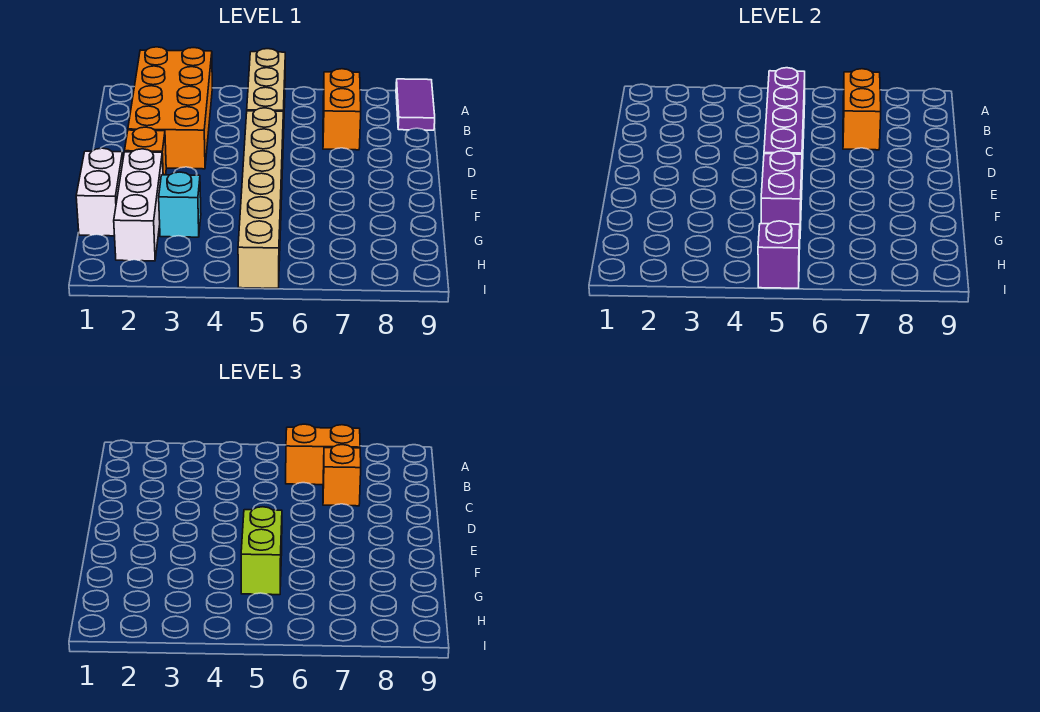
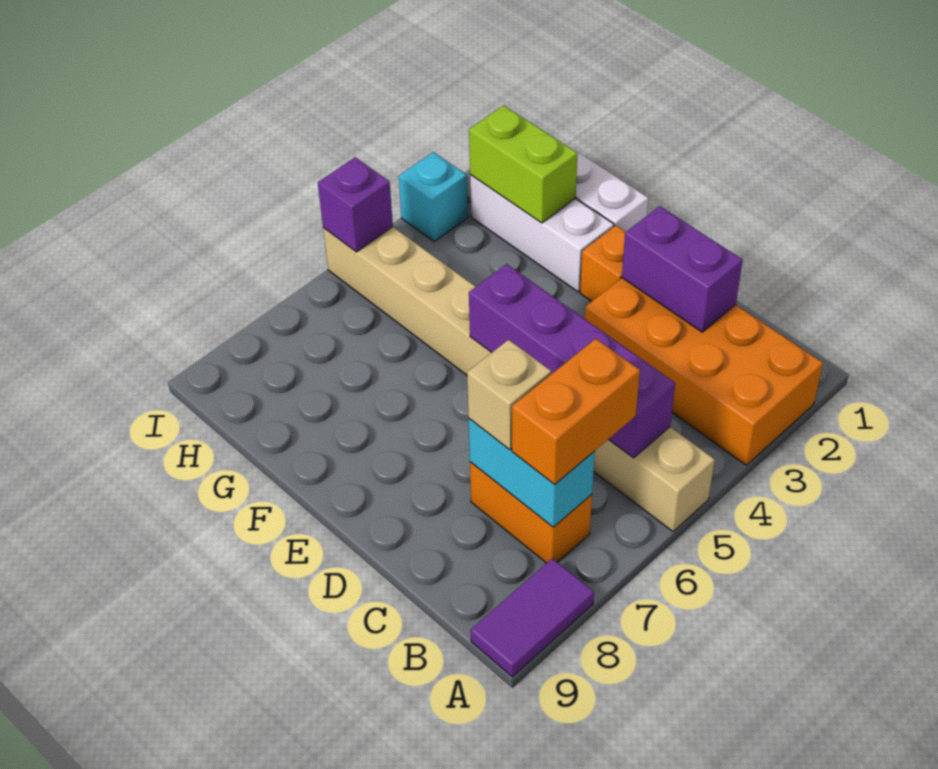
purple tile A9:B9 level 1 -> purple tile A8:A9 level 1
orange brick B7:C7 level 2 -> cyan brick B7:C7 level 2
orange brick C7 level 3 -> tan brick C7 level 3
purple brick F5:G5 level 2 -> purple brick C2:D2 level 2
lime brick F5:G5 level 3 -> lime brick G2:H2 level 2
cyan brick G3 level 1 -> cyan brick I3 level 1

